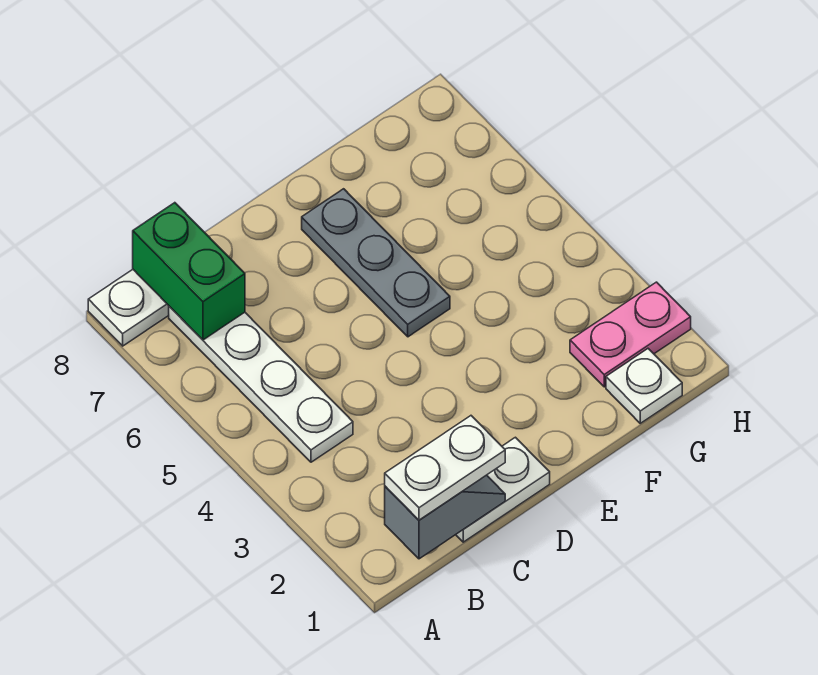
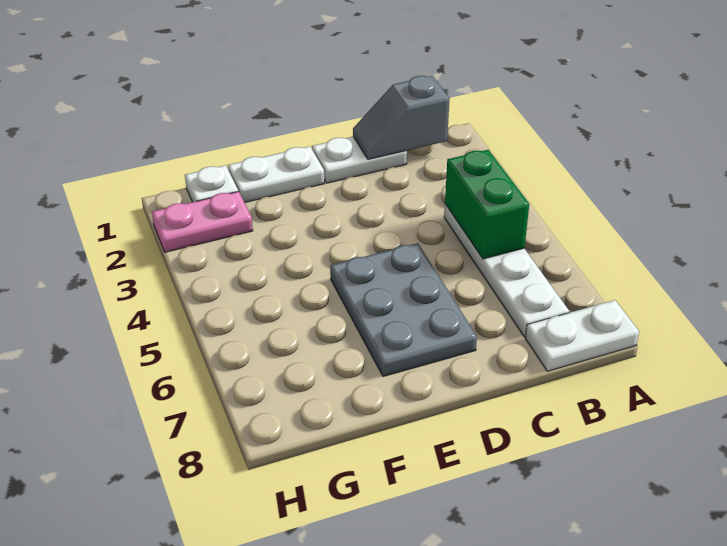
white plate B1:C1 level 3 -> white plate E1:F1 level 1
green brick B7:B8 level 2 -> green brick B4:B5 level 2
grey plate E5:E7 level 1 -> grey plate D5:E7 level 1

